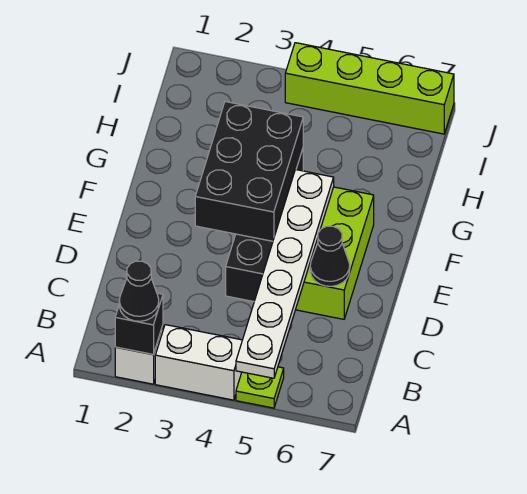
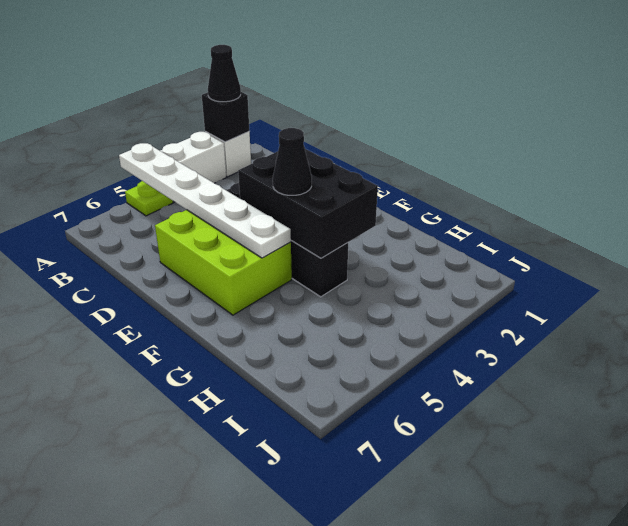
black cone D6 level 2 -> black cone F4 level 3
lime brick J4:J7 level 1 -> none

